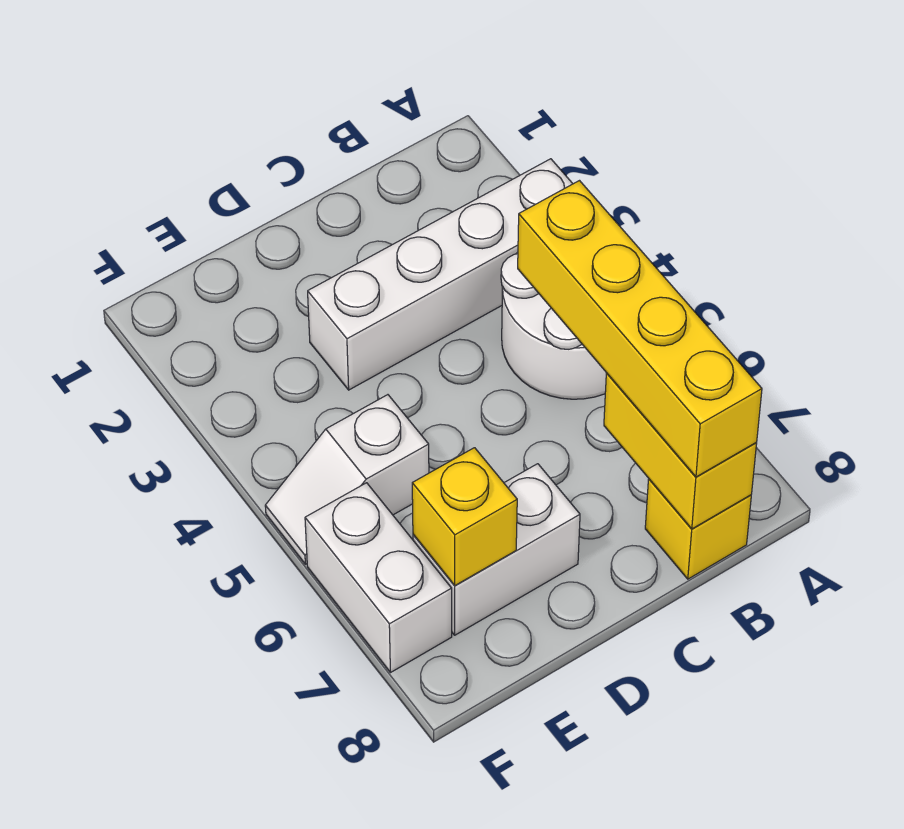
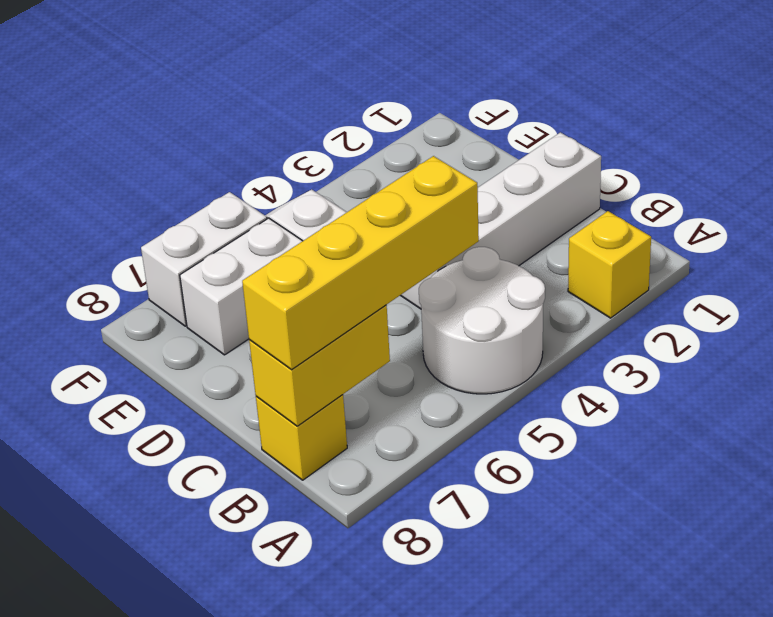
white brick A3:D3 level 1 -> white brick C1:C4 level 1
white brick D7:E7 level 1 -> white brick E6:E7 level 1
yellow brick E7 level 2 -> yellow brick A2 level 1

